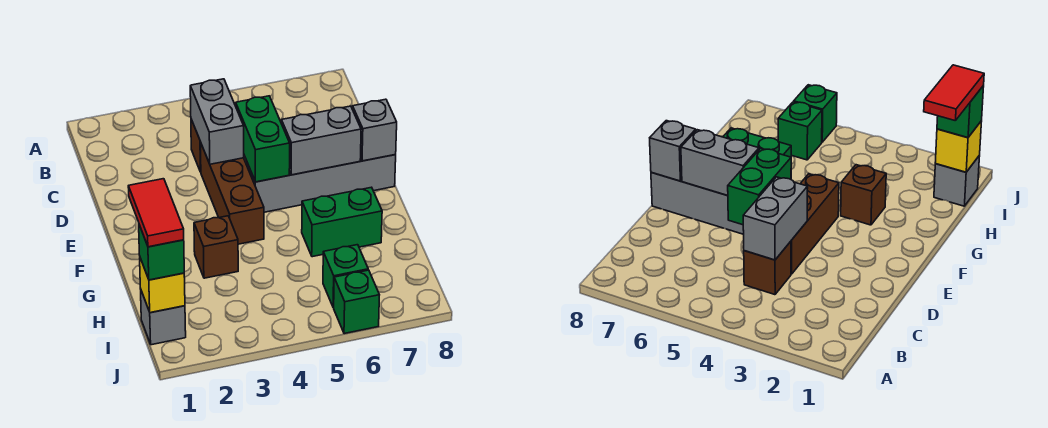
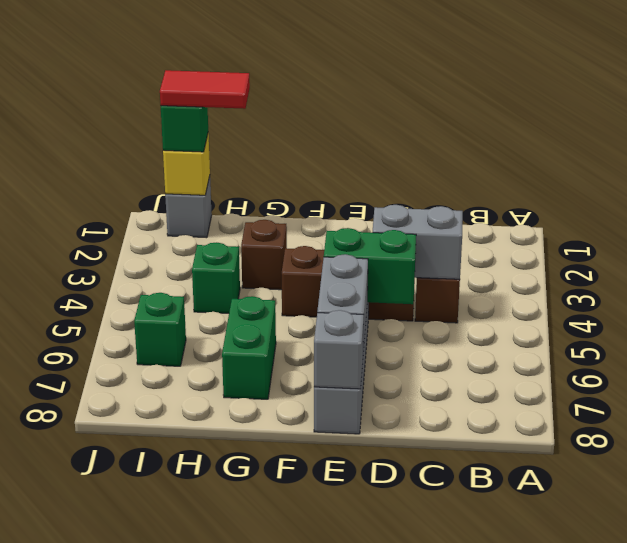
green brick J6 level 1 -> green brick H4 level 1

